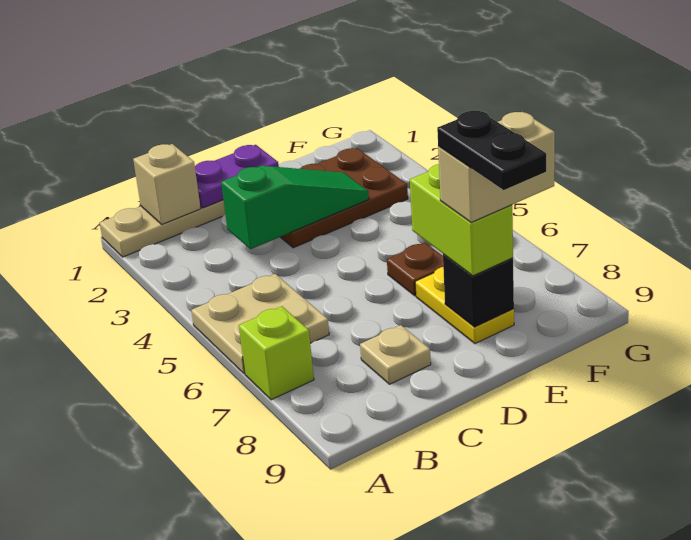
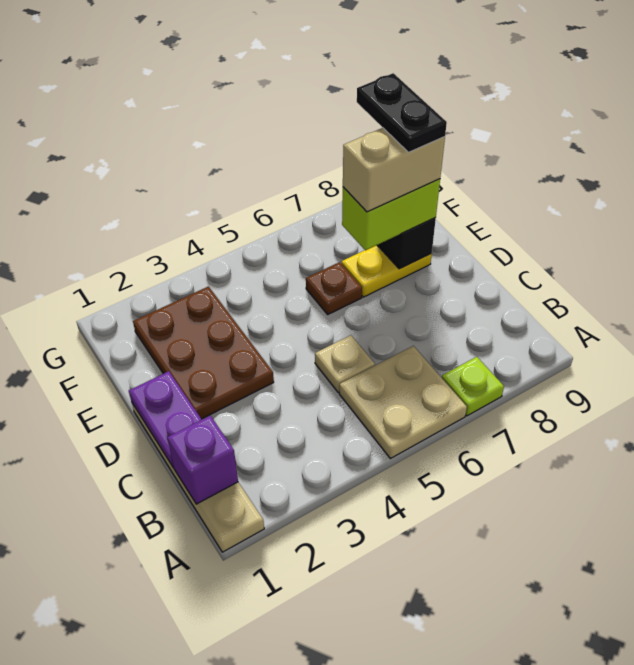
lime brick A7 level 1 -> lime plate A7 level 1
tan brick B1 level 2 -> purple brick B1 level 2
green slope C3:E3 level 2 top C -> none
tan plate C8 level 1 -> tan plate C5 level 1
tan brick E8:F8 level 4 -> tan brick E7:E8 level 4
black plate E8:E9 level 5 -> black plate E8:F8 level 5

